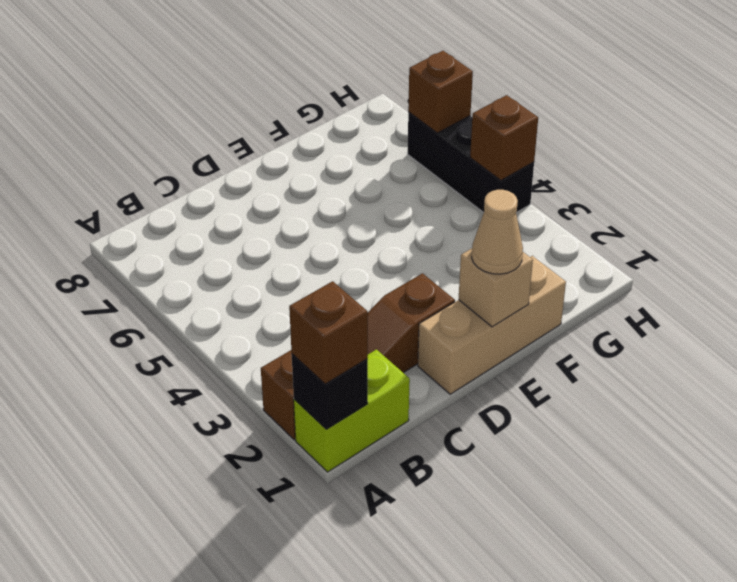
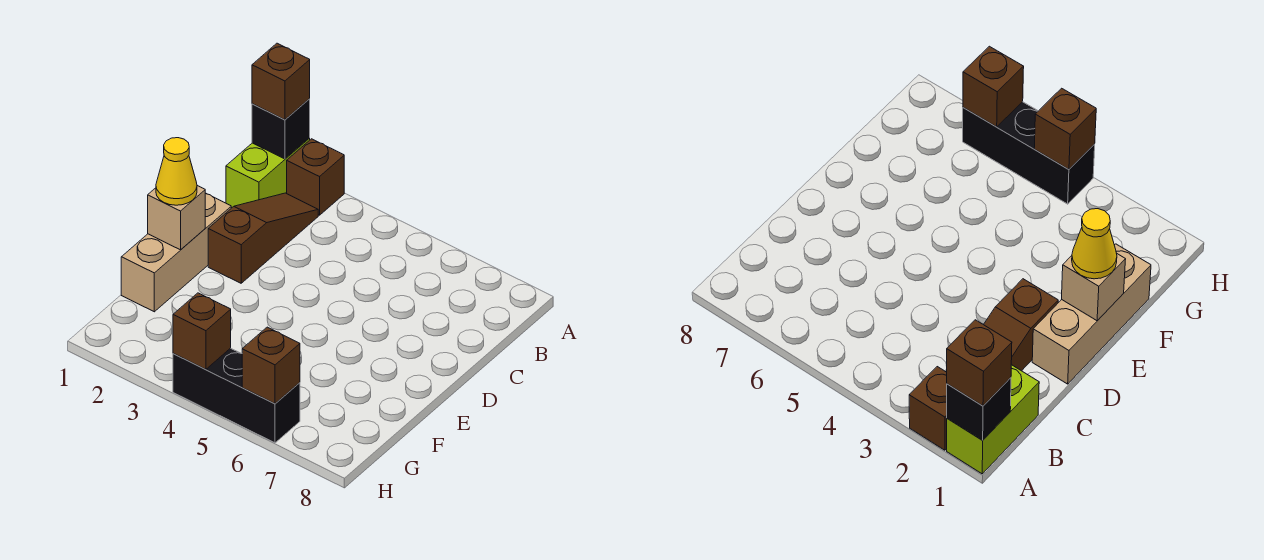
tan cone E1 level 3 -> yellow cone E1 level 3

